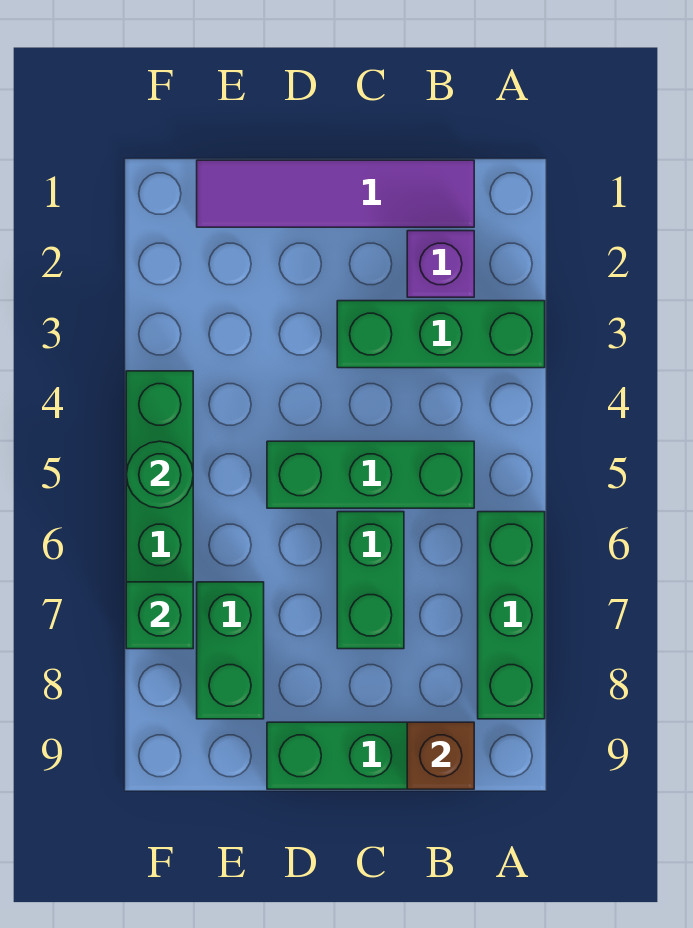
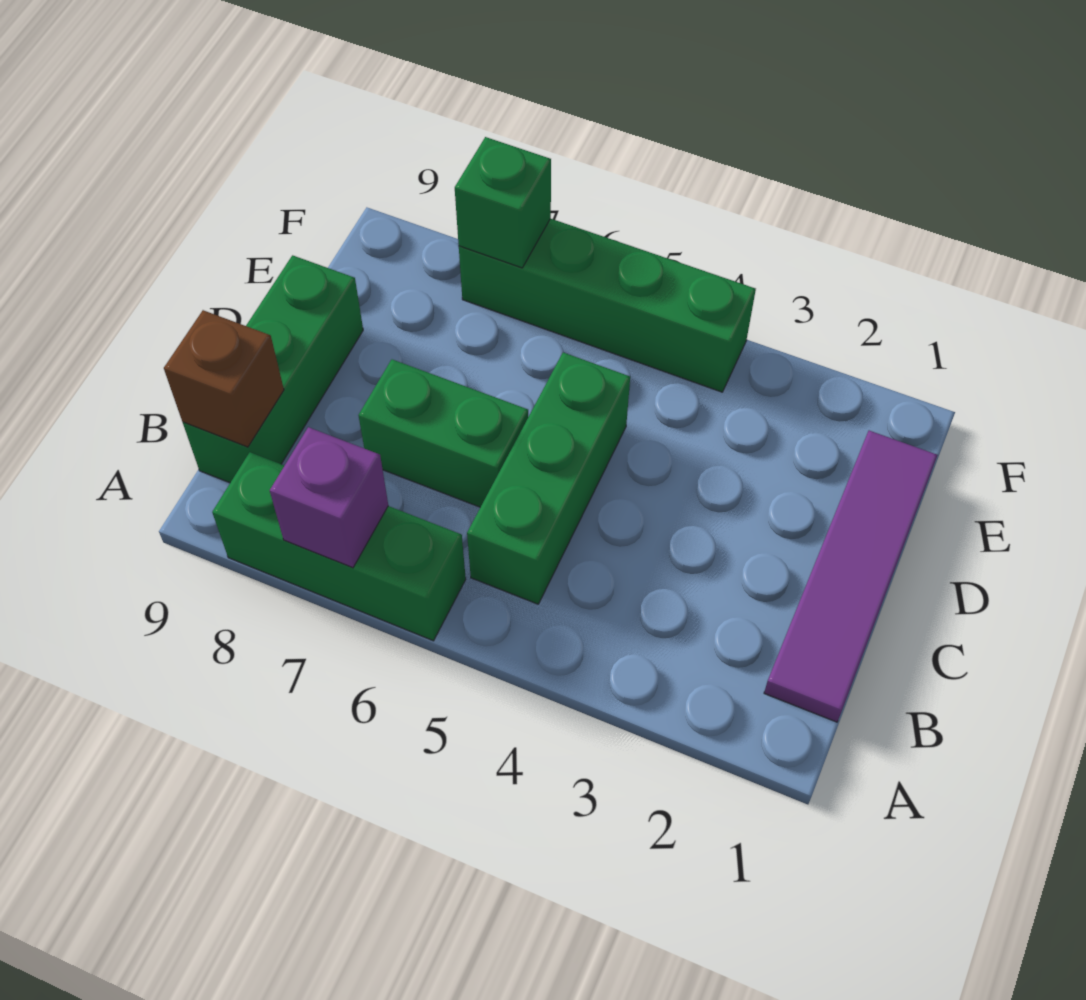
green brick A3:C3 level 1 -> none
purple brick B2 level 1 -> purple brick A7 level 2
green brick E7:E8 level 1 -> none
green round brick F5 level 2 -> none

